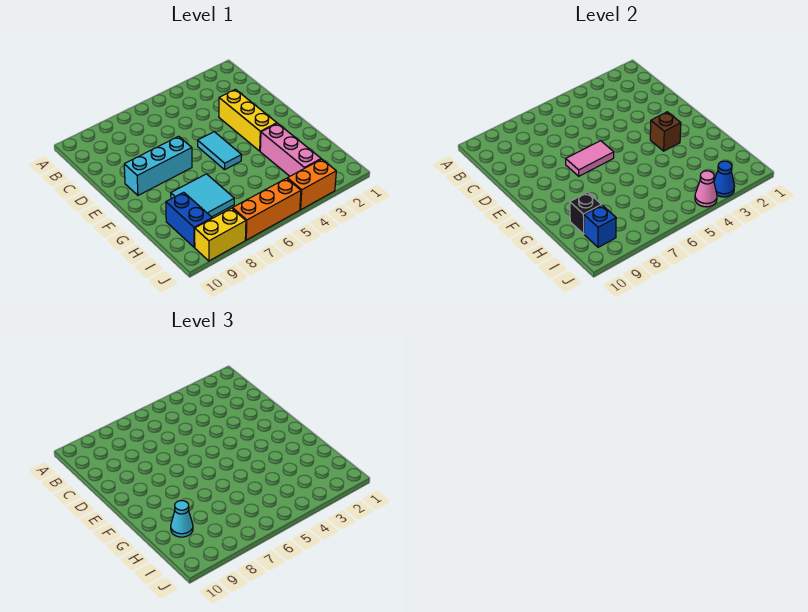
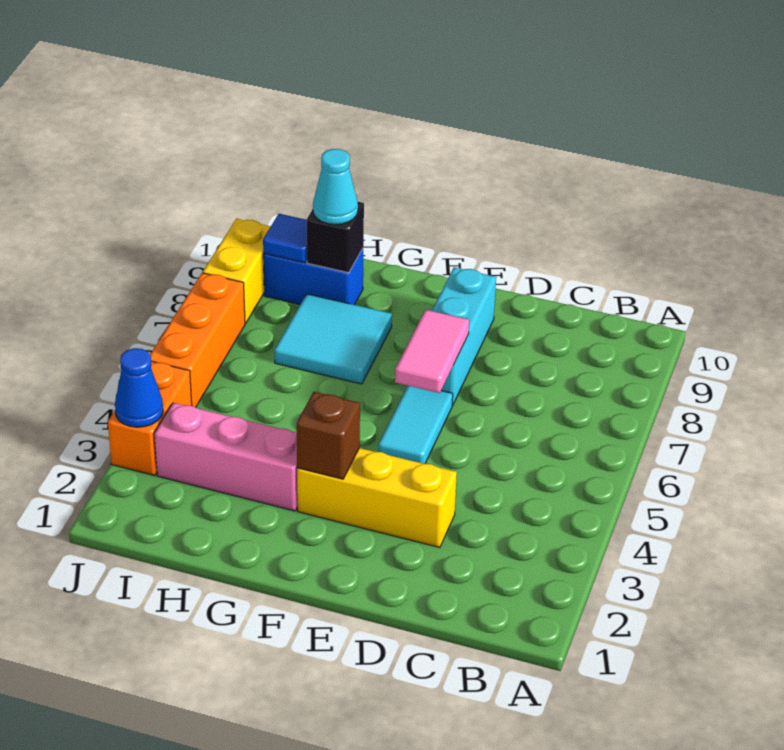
cyan tile E5:F5 level 1 -> cyan tile E5:E6 level 1
blue brick I9 level 2 -> blue tile I9 level 2
pink cone J4 level 2 -> none

